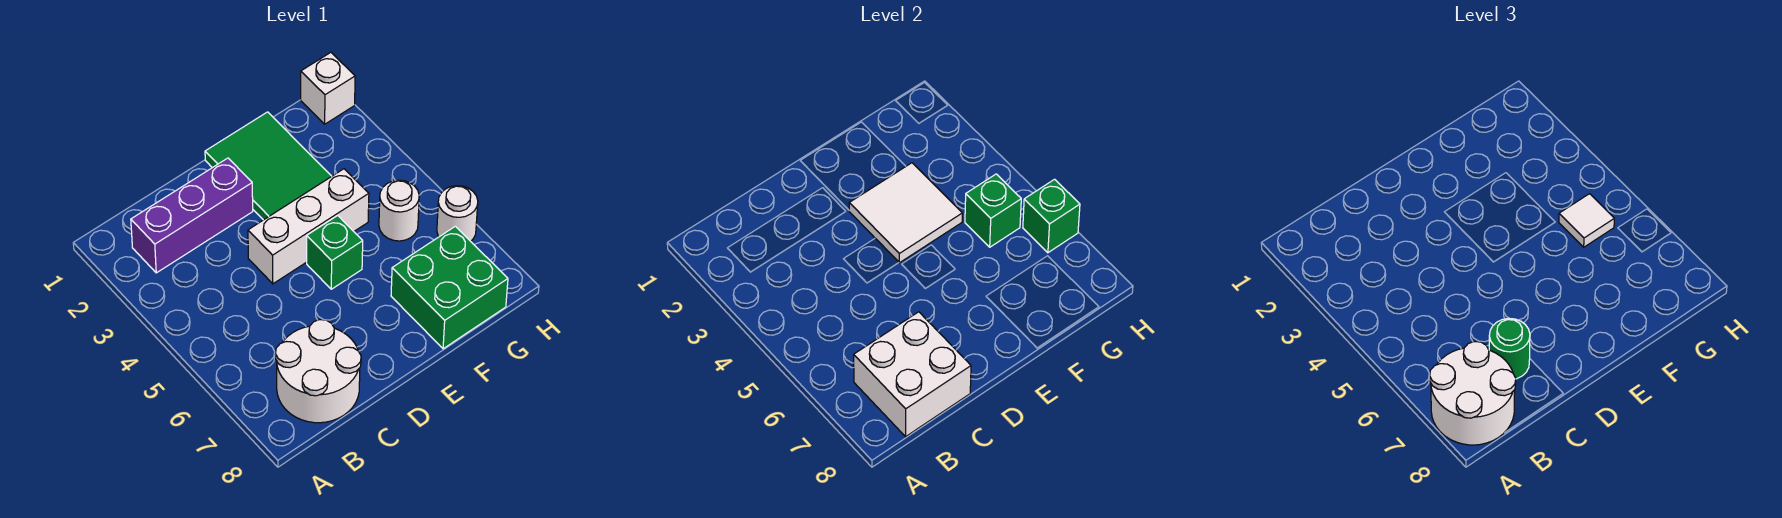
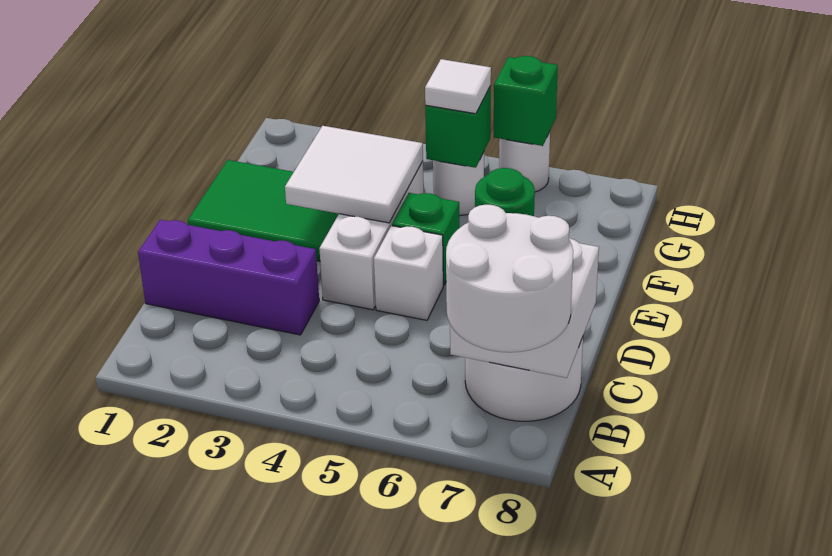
purple brick B2:D2 level 1 -> purple brick C1:C3 level 1
green brick F7:G8 level 1 -> none
white brick H1 level 1 -> white brick D5 level 1

